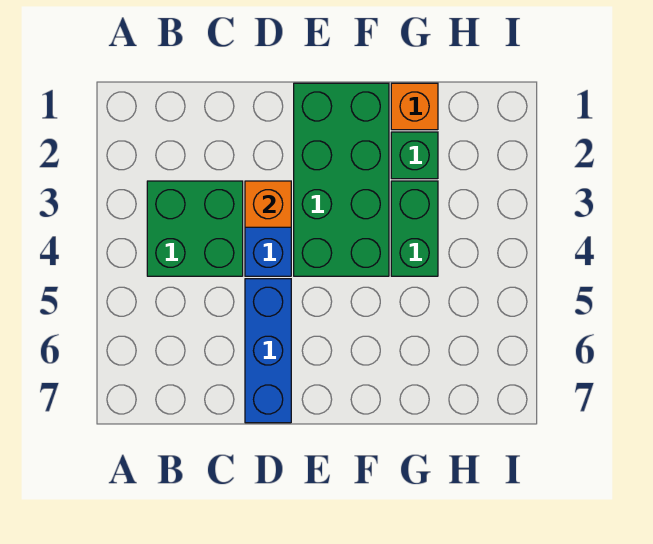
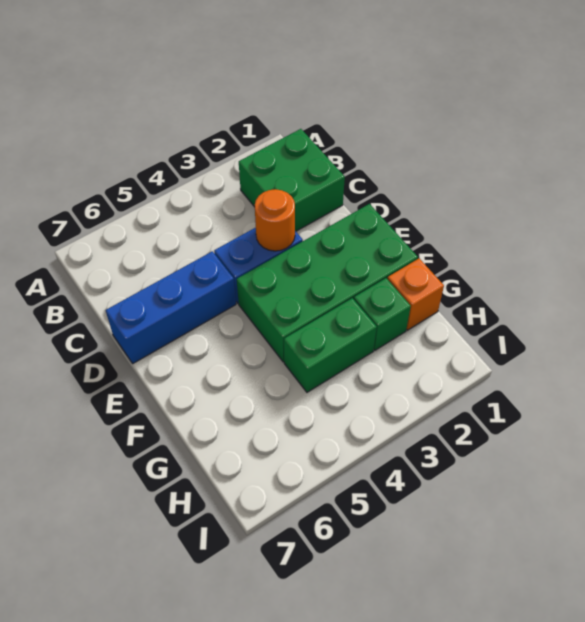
green brick B3:C4 level 1 -> green brick B1:C2 level 1
orange brick D3 level 2 -> orange round brick D3 level 2

